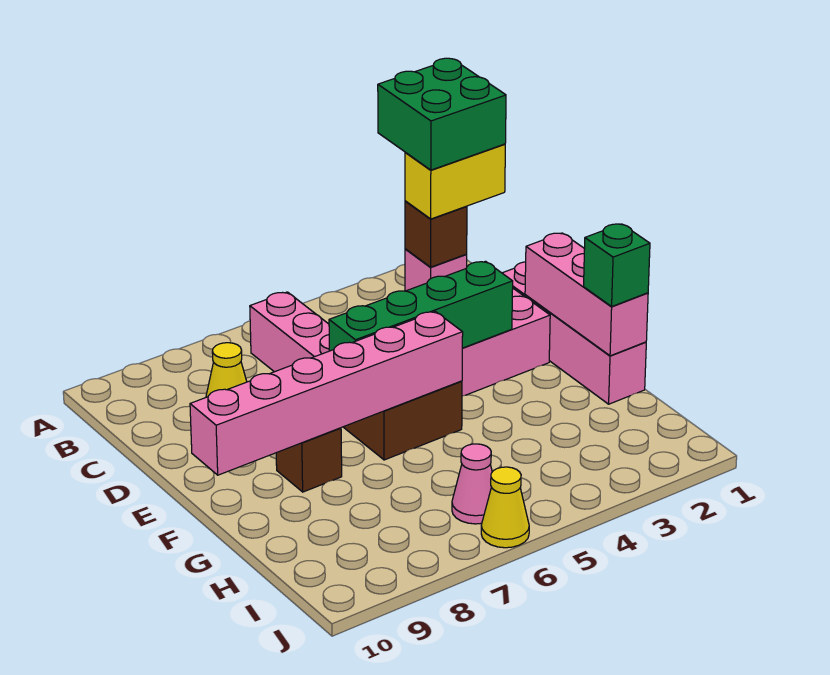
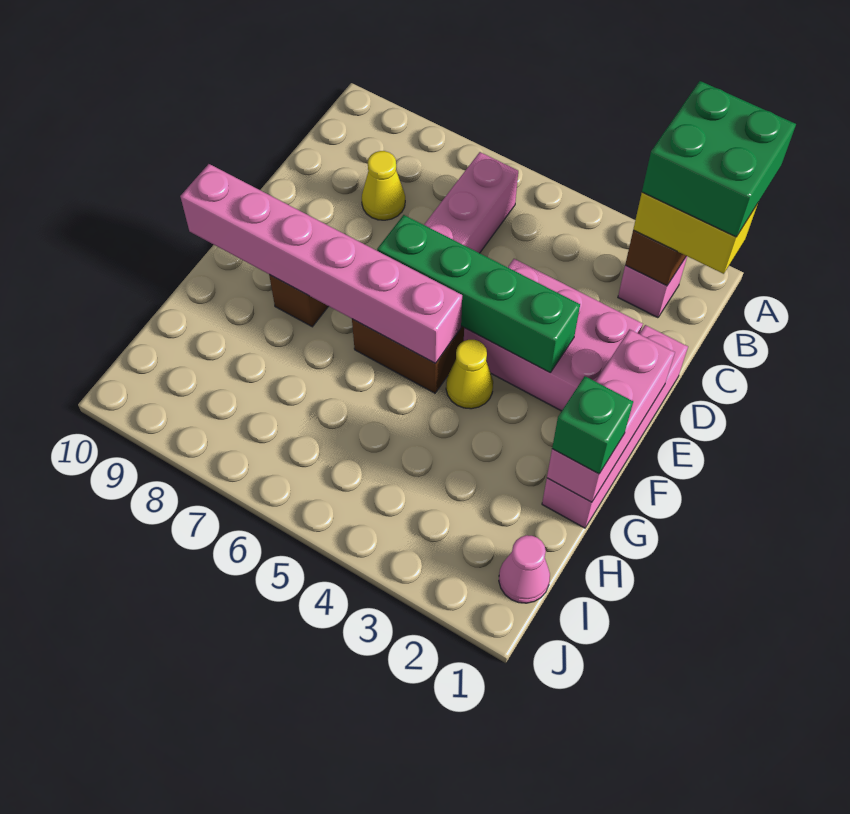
pink cone I6 level 1 -> pink cone I1 level 1
yellow cone J6 level 1 -> yellow cone F4 level 1

